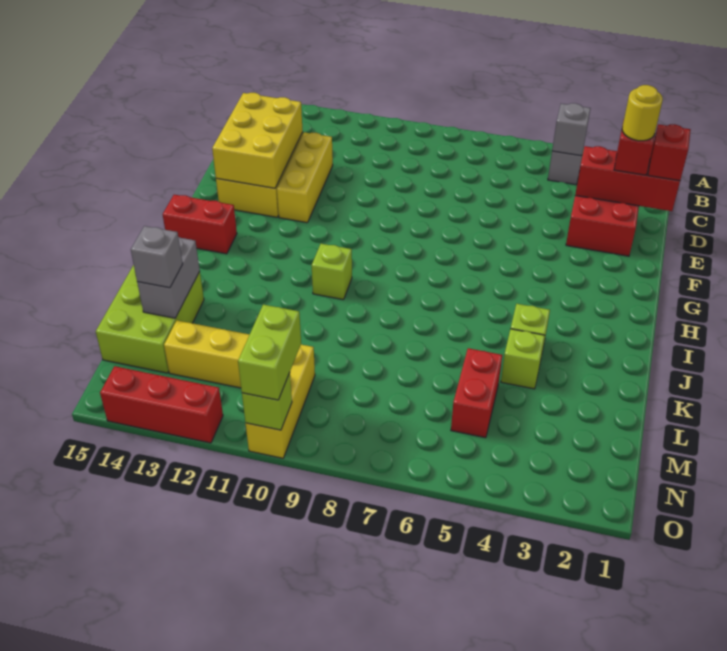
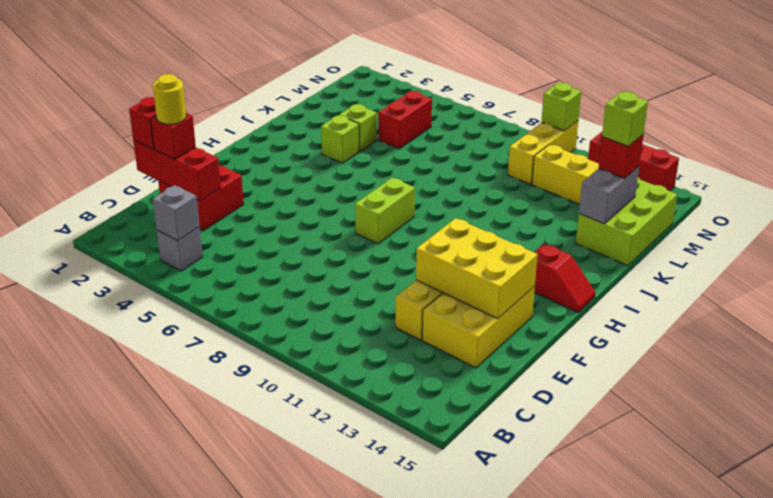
yellow brick D13:F14 level 2 -> yellow brick E12:F14 level 2
red brick H14:H15 level 1 -> red slope H14:H15 level 1 top 14
lime brick I10 level 1 -> lime brick L14 level 4
grey brick L14 level 3 -> red brick L14 level 3
lime brick N10:O10 level 3 -> lime brick G8:H8 level 1

